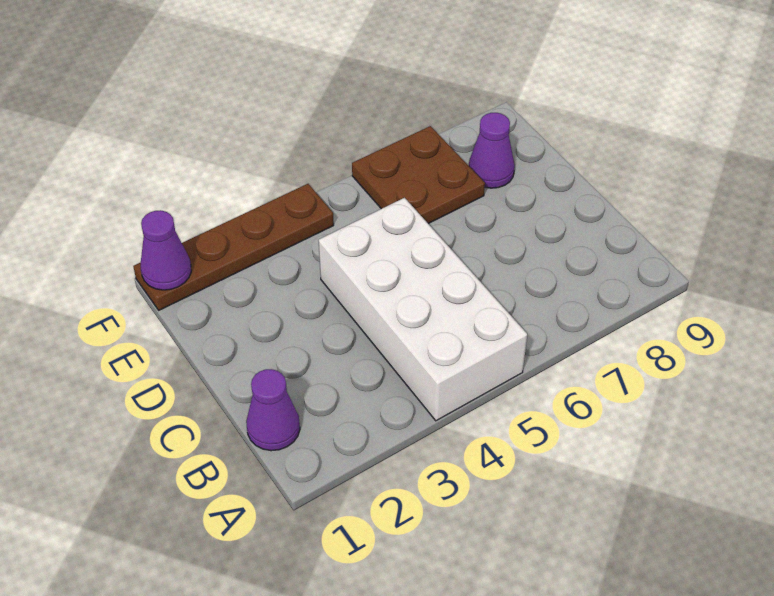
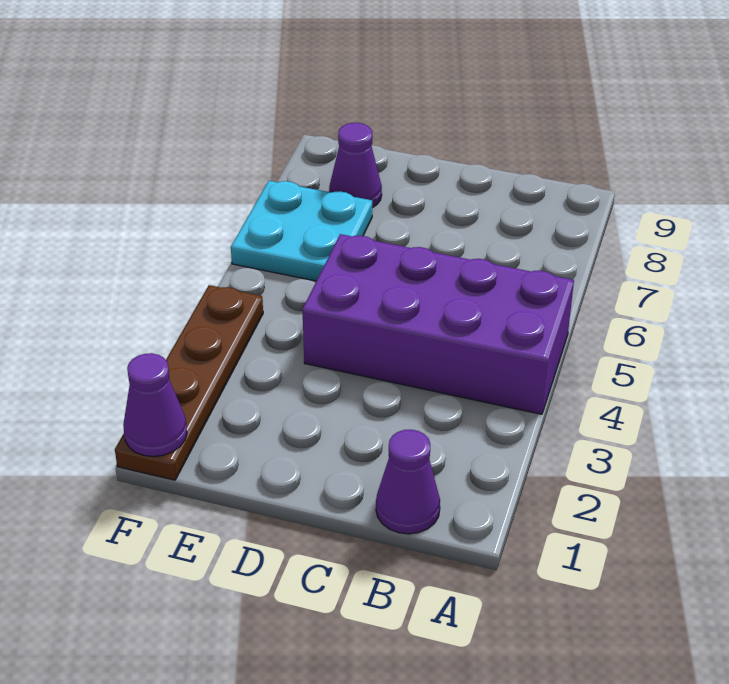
white brick A4:D5 level 1 -> purple brick A4:D5 level 1
brown plate E6:F7 level 1 -> cyan plate E6:F7 level 1

